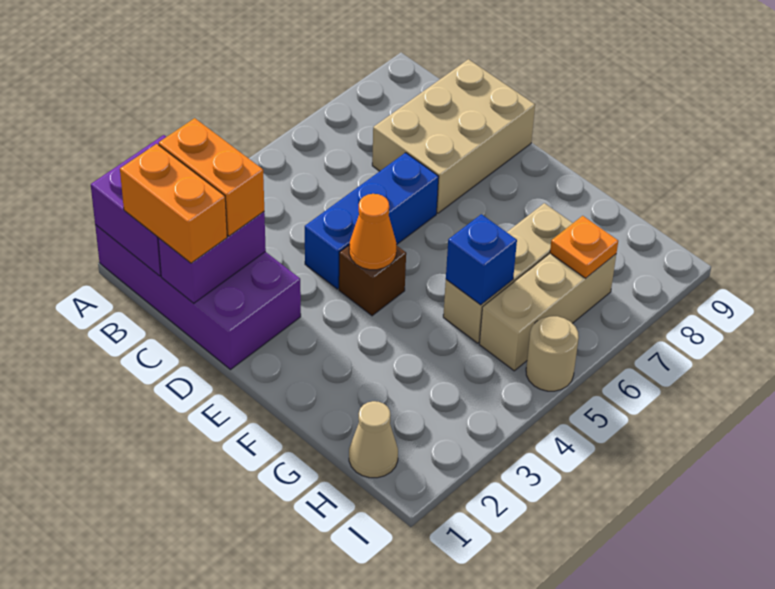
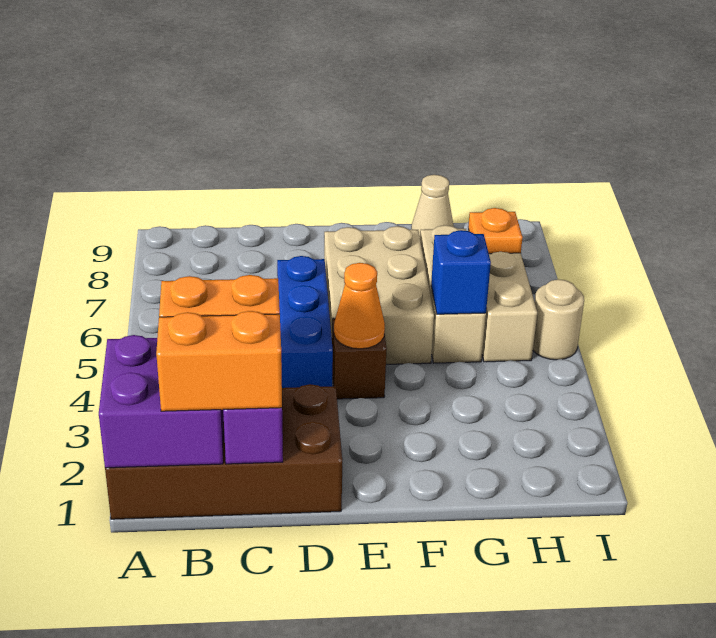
purple brick A1:D2 level 1 -> brown brick A1:D2 level 1
tan brick C7:D9 level 1 -> tan brick E5:F7 level 1
tan cone H1 level 1 -> tan cone G9 level 1

